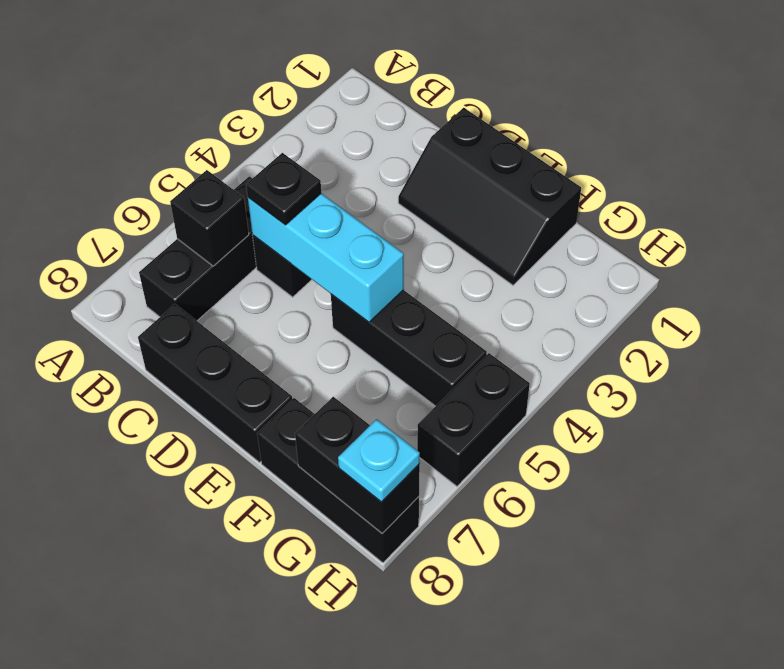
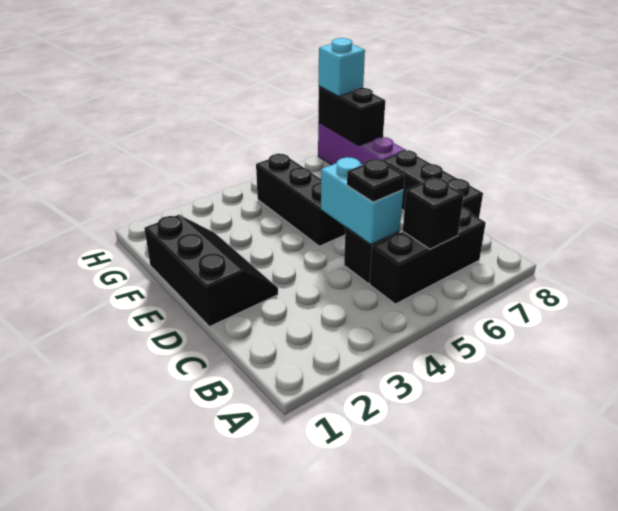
cyan brick C5:E5 level 2 -> cyan brick C5:D5 level 2
black brick F8:H8 level 1 -> purple brick F8:H8 level 1
black brick H5:H6 level 1 -> none
cyan plate H8 level 3 -> cyan brick H8 level 3

